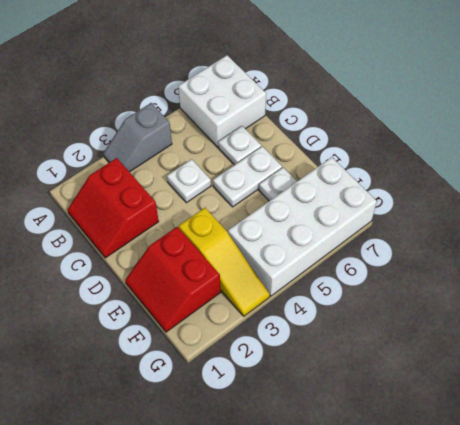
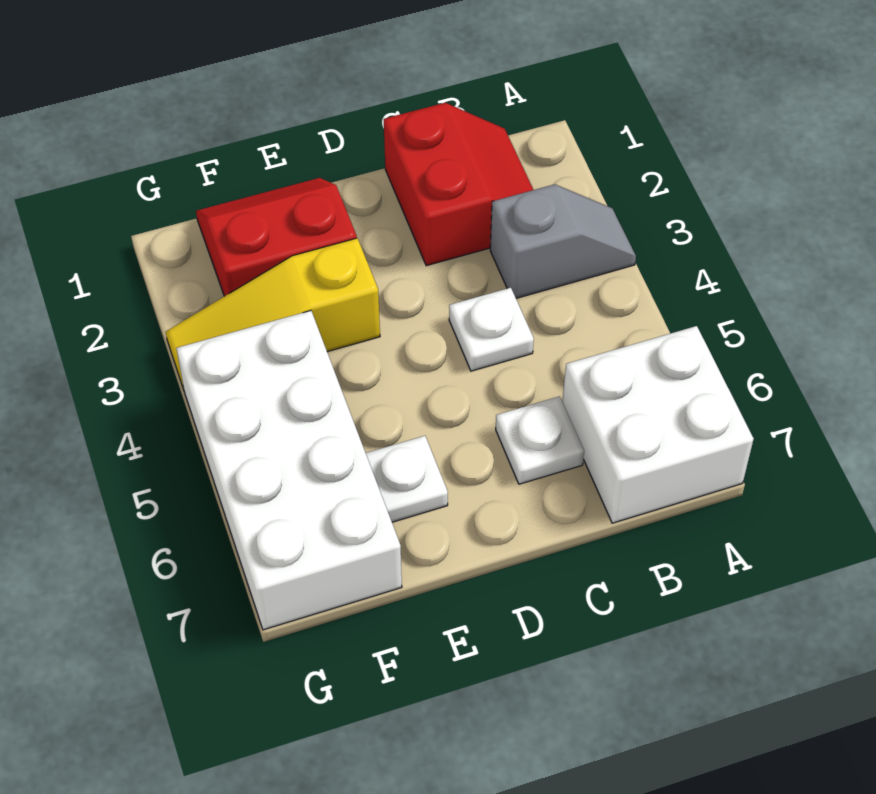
grey slope A3:A4 level 1 top 4 -> grey slope A3:B3 level 1 top B
red slope B1:C2 level 1 top 2 -> red slope B1:C2 level 1 top C
white plate D5:D6 level 1 -> none

